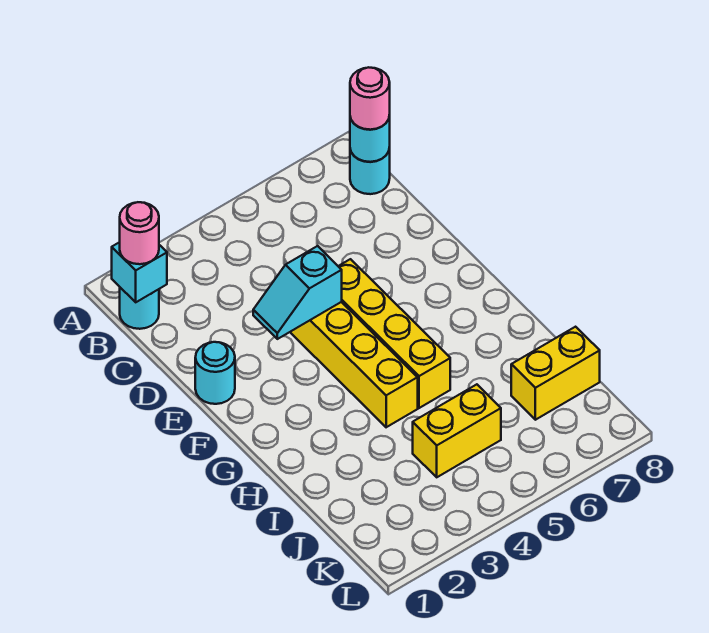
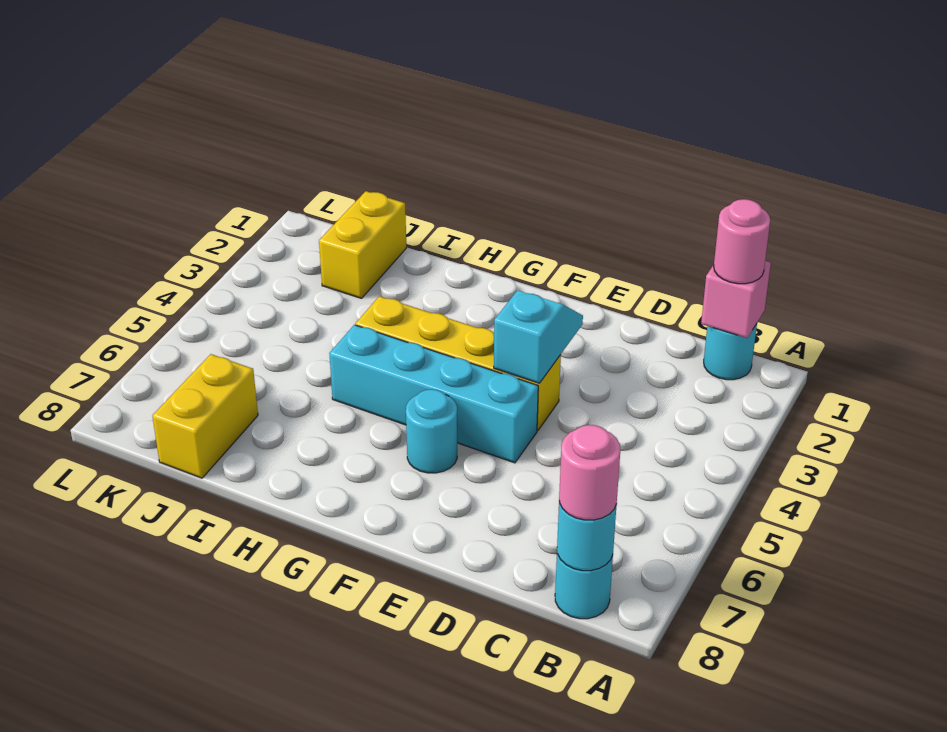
cyan brick B1 level 2 -> pink brick B1 level 2
cyan round brick E1 level 1 -> cyan round brick F6 level 1
yellow brick E5:H5 level 1 -> cyan brick E5:H5 level 1
yellow brick J4:J5 level 1 -> yellow brick J1:J2 level 1

